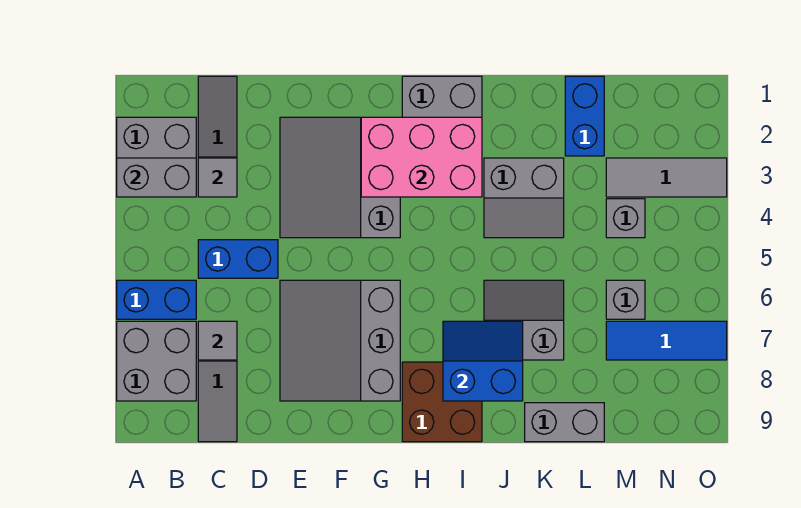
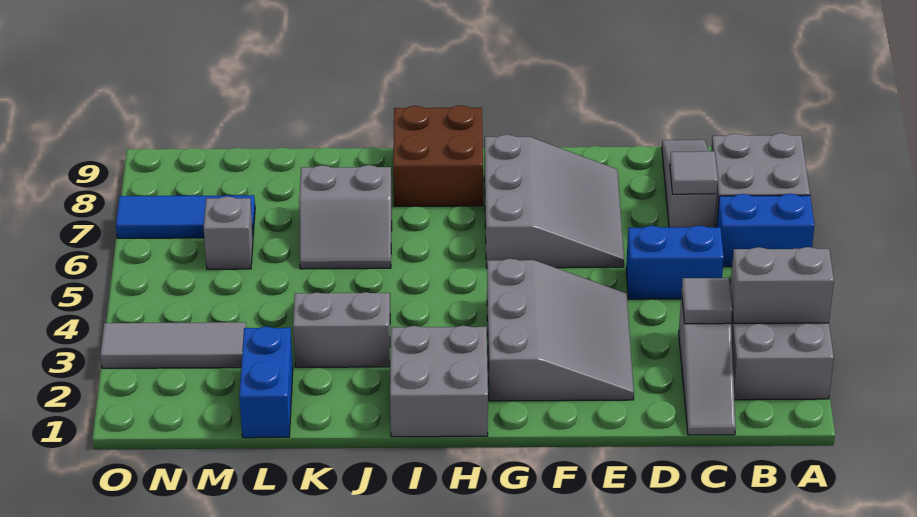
pink brick G2:I3 level 2 -> none
blue slope I7:J8 level 2 top 8 -> none
grey brick K9:L9 level 1 -> none
grey brick M4 level 1 -> none

